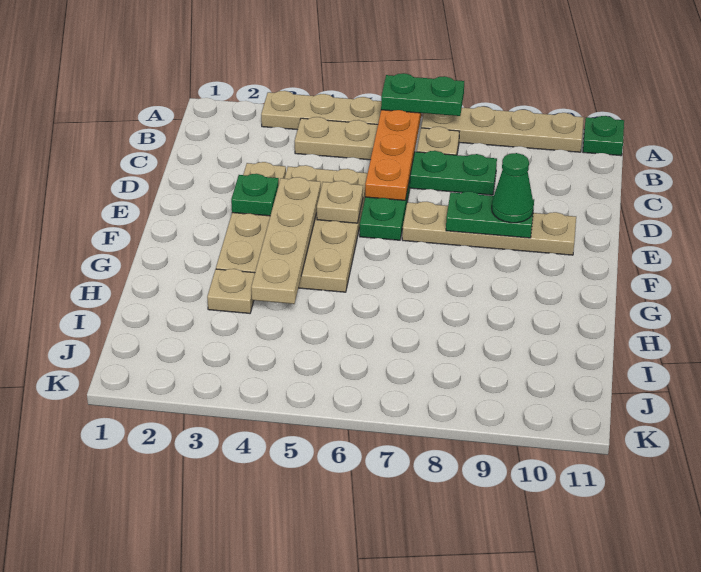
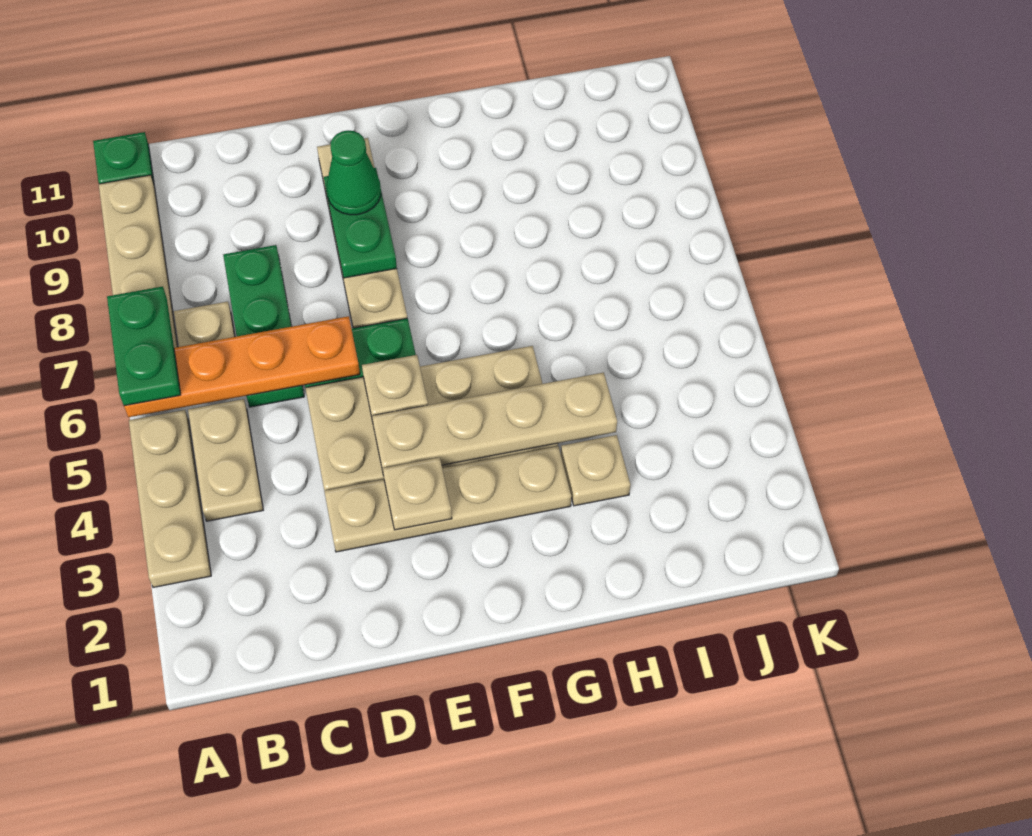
green plate E3 level 2 -> tan plate E3 level 2

